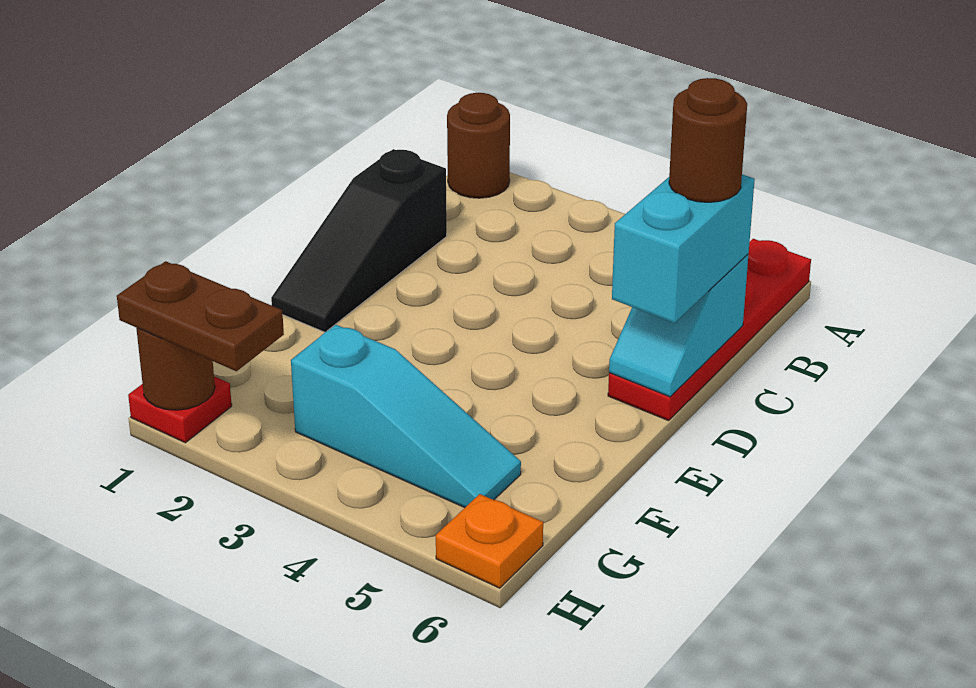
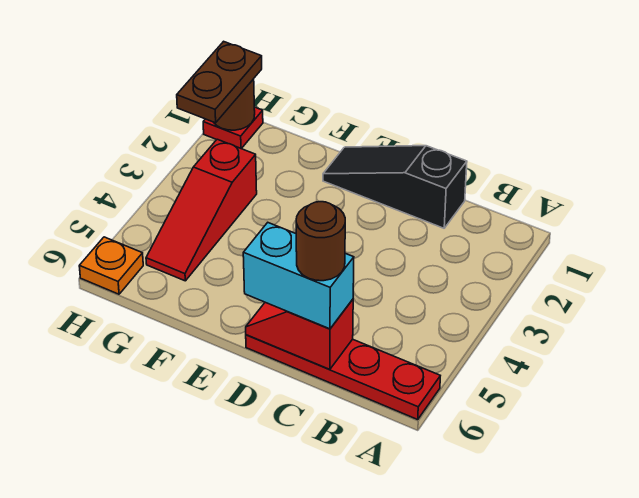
brown round brick A1 level 1 -> none
cyan slope C6:D6 level 2 top C -> red slope C6:D6 level 2 top C
cyan slope G3:G5 level 1 top 3 -> red slope G3:G5 level 1 top 3

